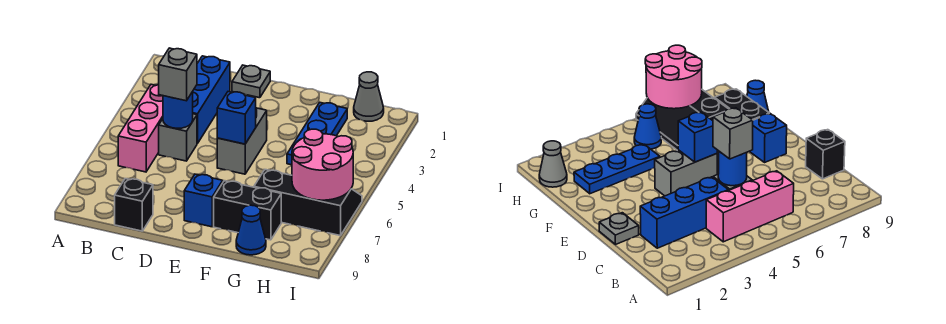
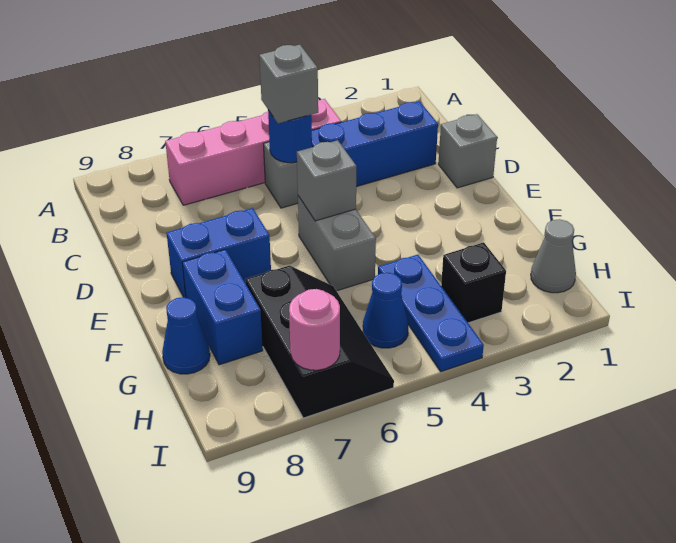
pink brick B4:B6 level 1 -> pink brick B4:B7 level 1
black brick C9 level 1 -> black brick H3 level 1
grey plate D1 level 1 -> grey brick D1 level 1
grey brick E4:E5 level 1 -> grey brick E5:F5 level 1
blue brick E5 level 2 -> grey brick E5 level 2
blue brick E8 level 1 -> blue brick E7:E8 level 1
black brick F8:G8 level 1 -> blue brick F8:G8 level 1
blue plate G2:G4 level 1 -> blue plate G4:I4 level 1
pink round brick H6:I7 level 2 -> pink round brick I7 level 2

